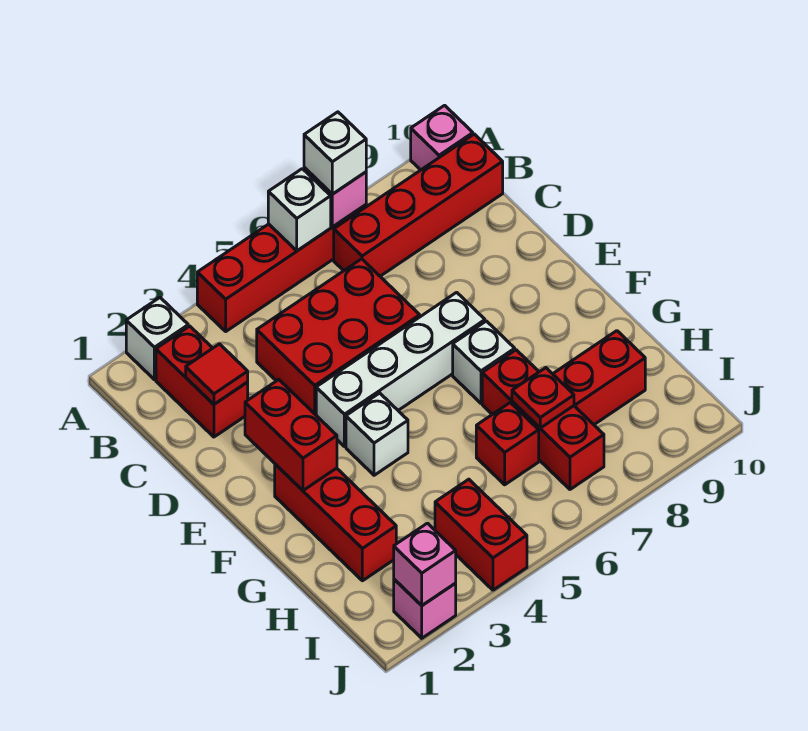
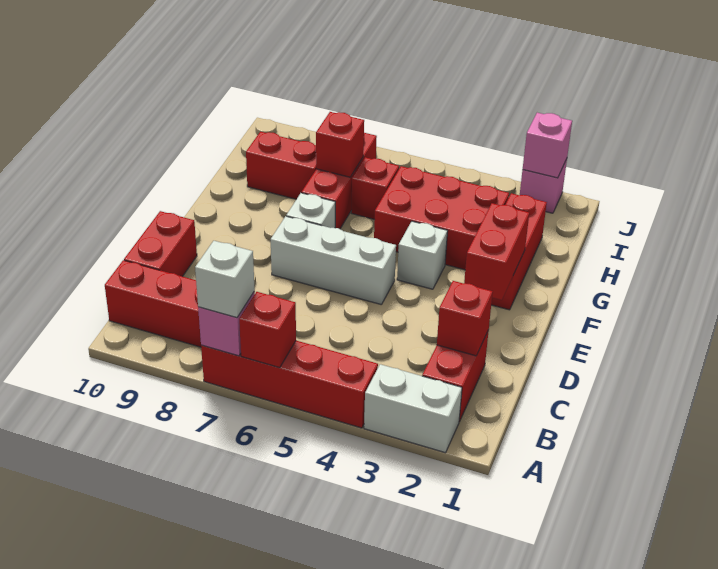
white brick A2 level 1 -> white brick A2:A3 level 1
white brick A6 level 2 -> red brick A6 level 2
pink brick A10 level 1 -> none
red tile C2 level 2 -> red brick C2 level 2
red brick C4:D6 level 1 -> red brick G3:H5 level 1
white brick E4:E7 level 1 -> white brick E5:E7 level 1
red plate H7 level 2 -> red brick H7 level 2
red brick I4:J4 level 1 -> red brick C10:D10 level 1

